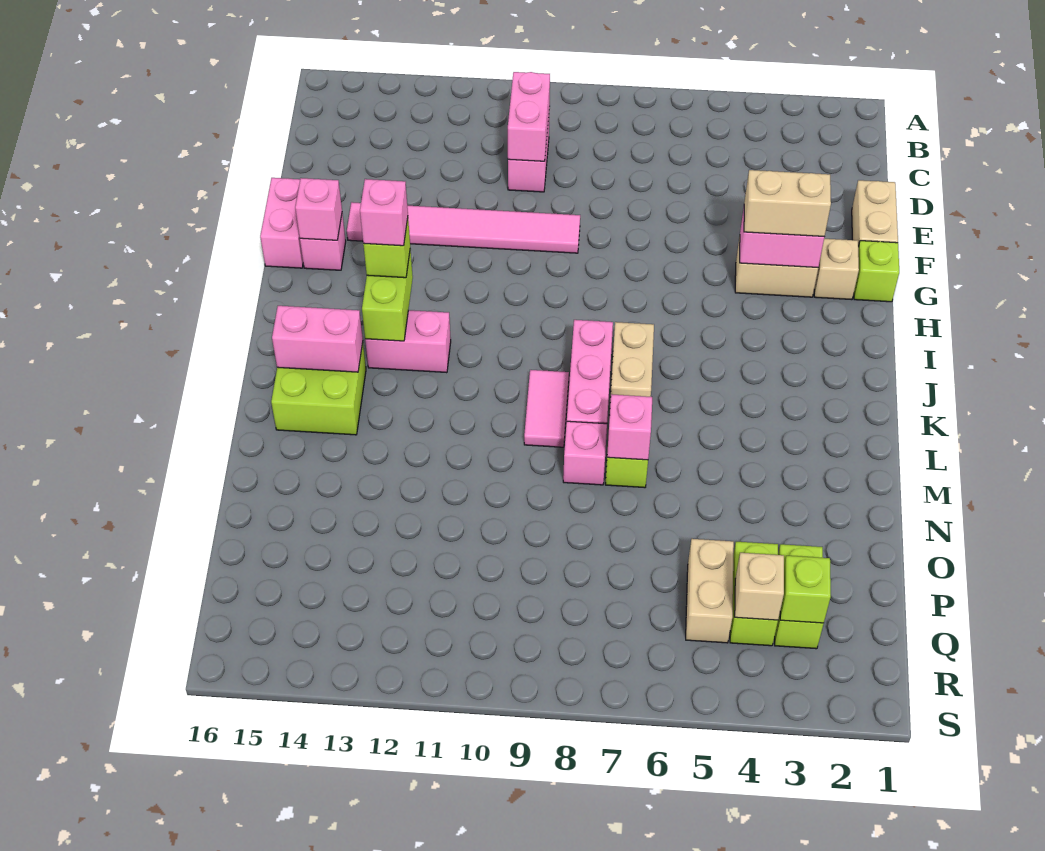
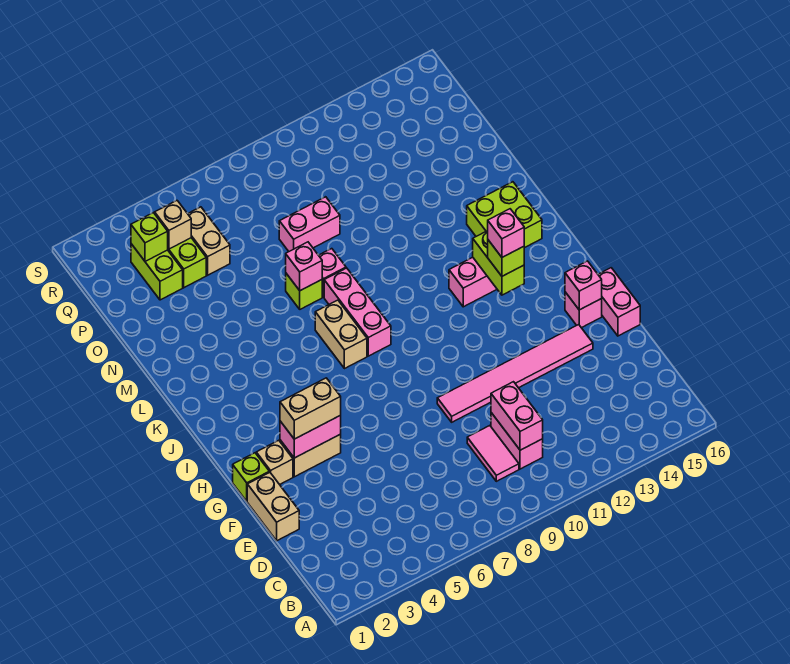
pink tile K9:L9 level 1 -> pink tile C9:D9 level 1
pink brick K14:K15 level 2 -> pink brick O8:O9 level 1

